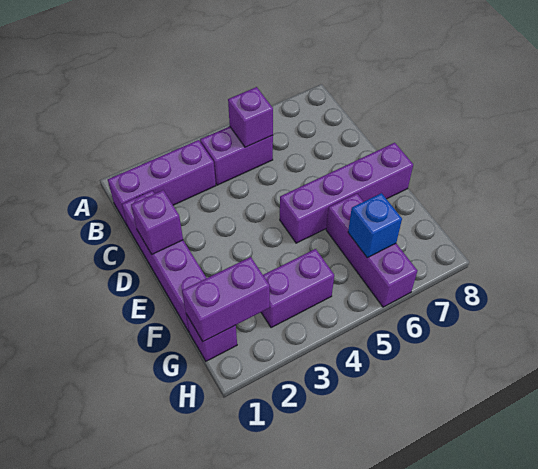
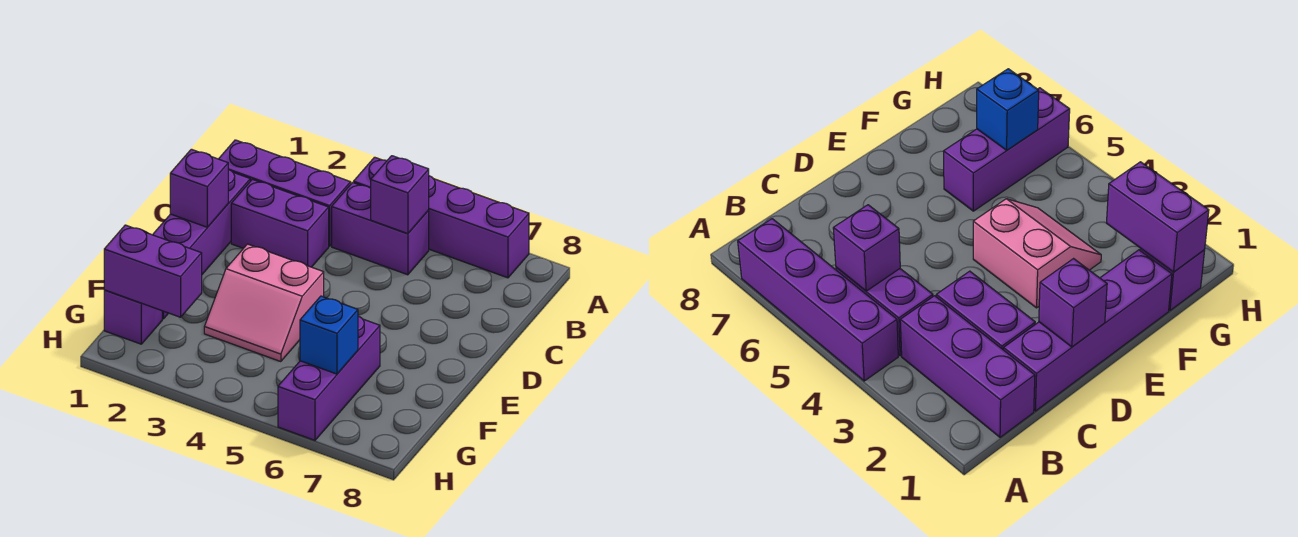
none -> pink slope E3:F4 level 1 top E
purple brick E5:E8 level 1 -> purple brick A4:A7 level 1
purple brick G3:G4 level 1 -> purple brick C2:C3 level 1

